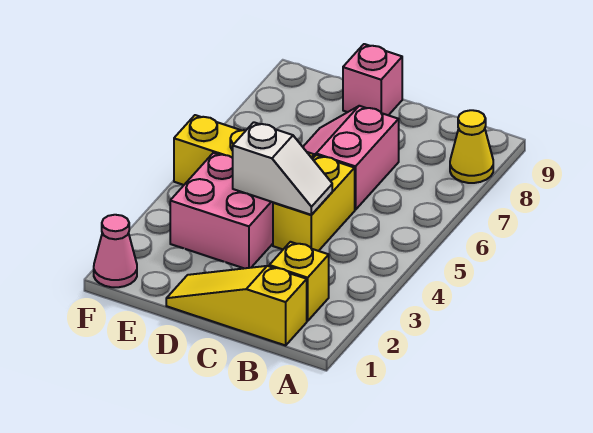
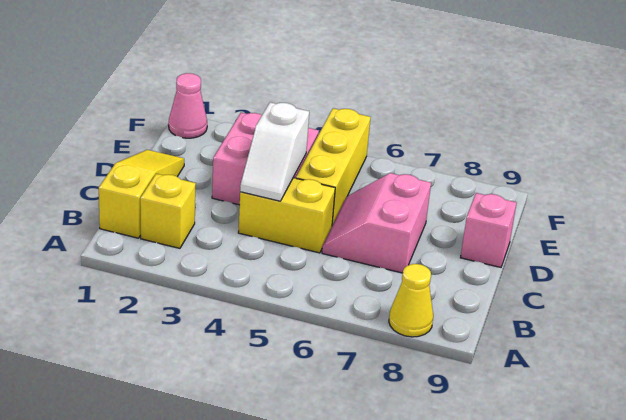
pink slope C6:D7 level 1 top C -> pink slope C6:D7 level 1 top 7

